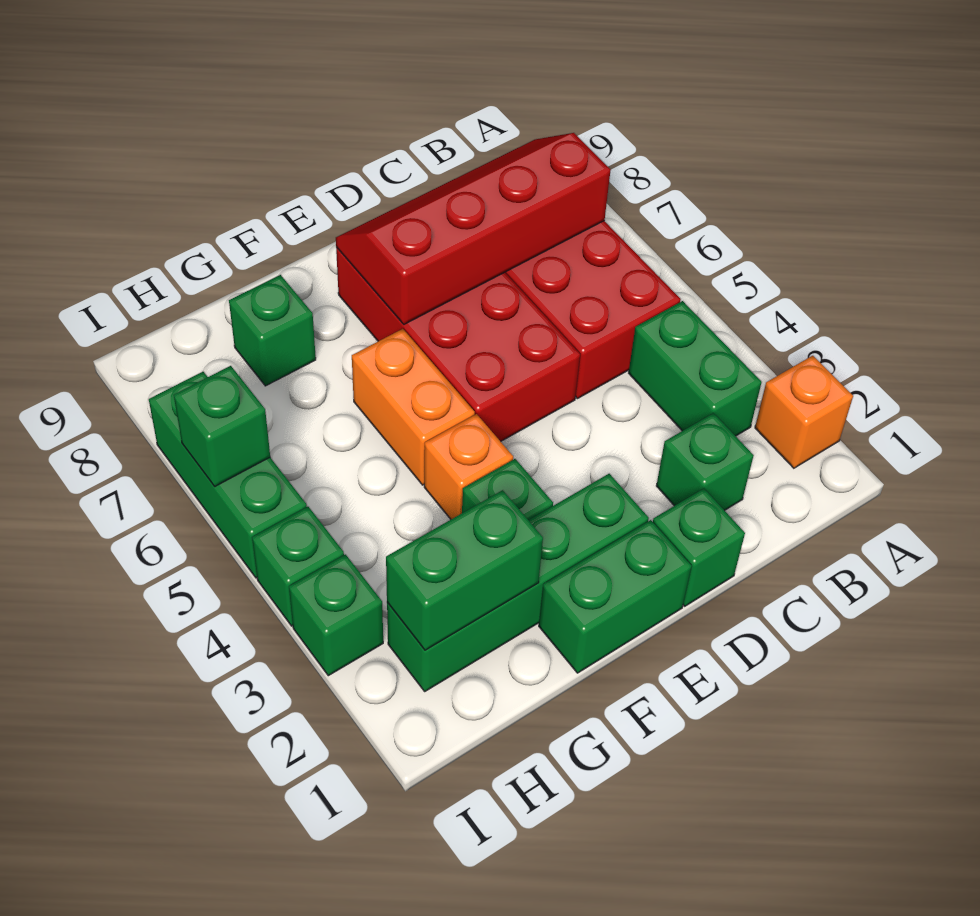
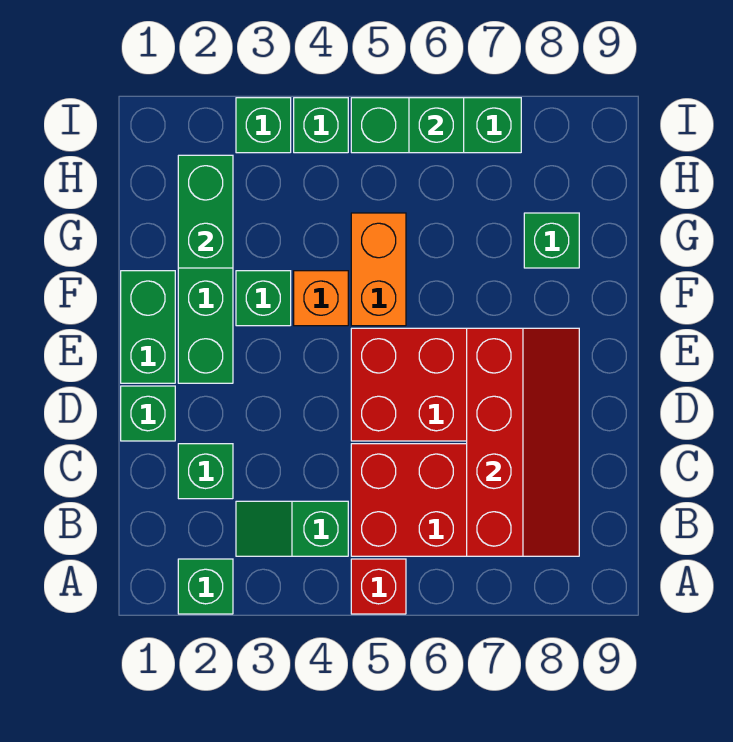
orange brick A2 level 1 -> green brick A2 level 1
none -> red brick A5 level 1
green brick B3:B4 level 1 -> green slope B3:B4 level 1 top 4
orange brick F5:F6 level 1 -> orange brick F5:G5 level 1

